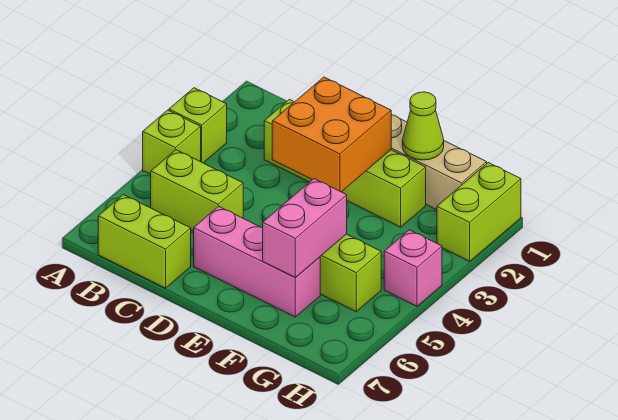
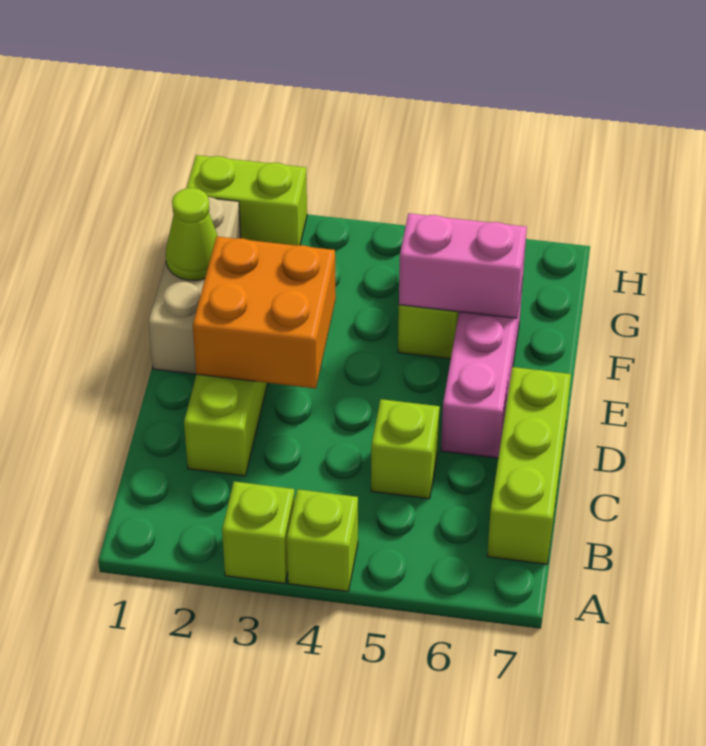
lime brick B5:C5 level 1 -> lime brick C5 level 1
lime brick B7:C7 level 1 -> lime brick B7:D7 level 1
pink brick H4 level 1 -> none

